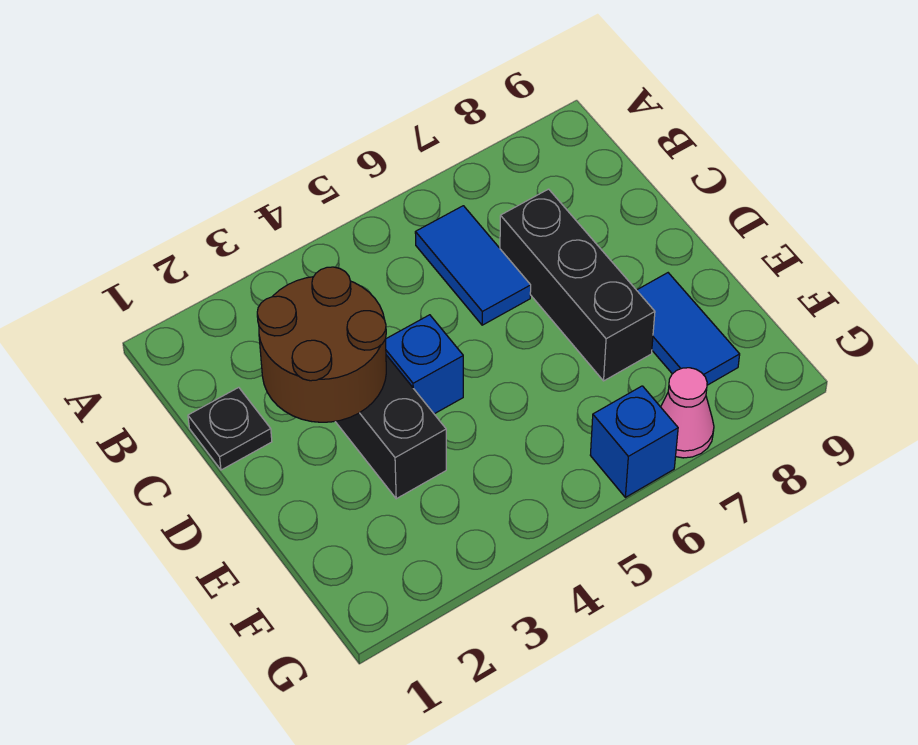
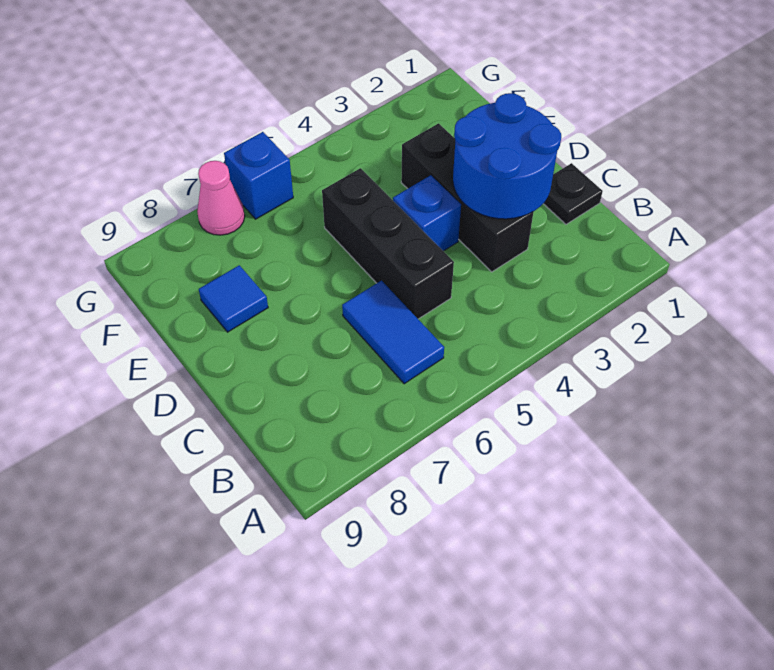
brown round brick C2:D3 level 2 -> blue round brick C2:D3 level 2
black brick C7:E7 level 1 -> black brick C5:E5 level 1
blue tile E8:F8 level 1 -> blue tile E8 level 1

